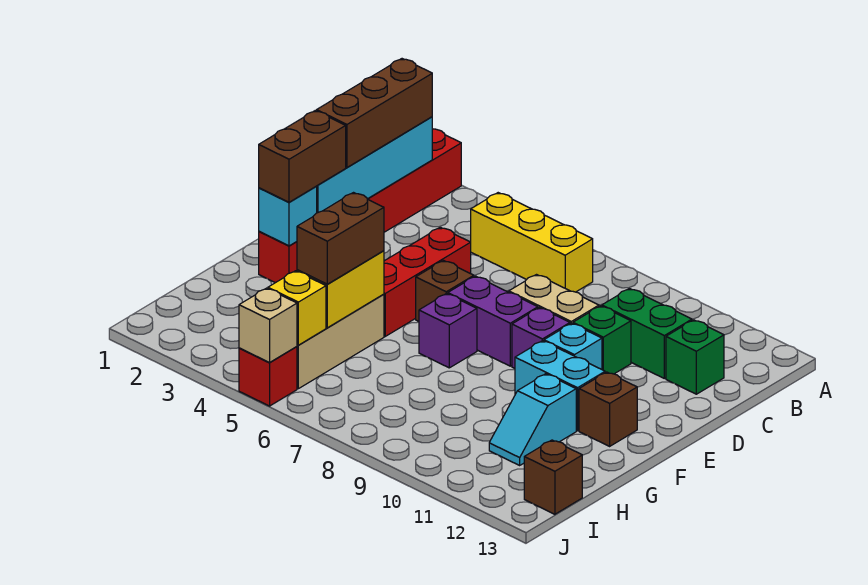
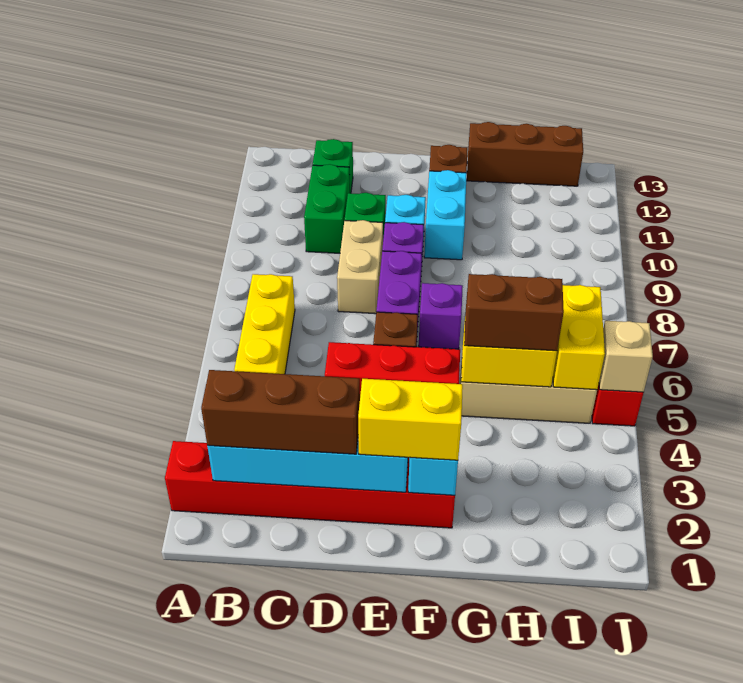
brown brick E2:F2 level 3 -> yellow brick E2:F2 level 3
cyan slope G11:H11 level 1 top G -> none
yellow brick I5 level 2 -> yellow brick I5:I6 level 2
brown brick I13 level 1 -> brown brick G13:I13 level 1

